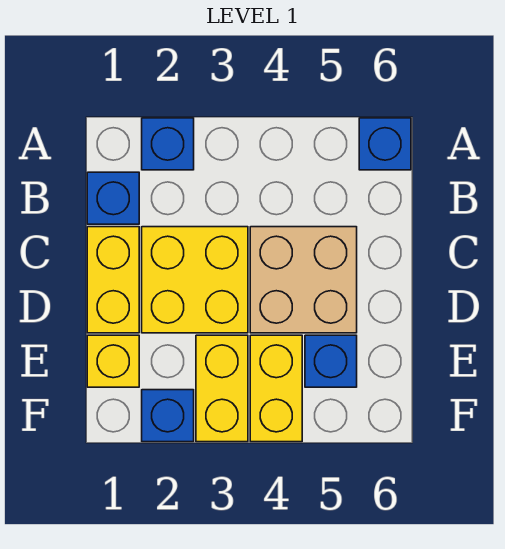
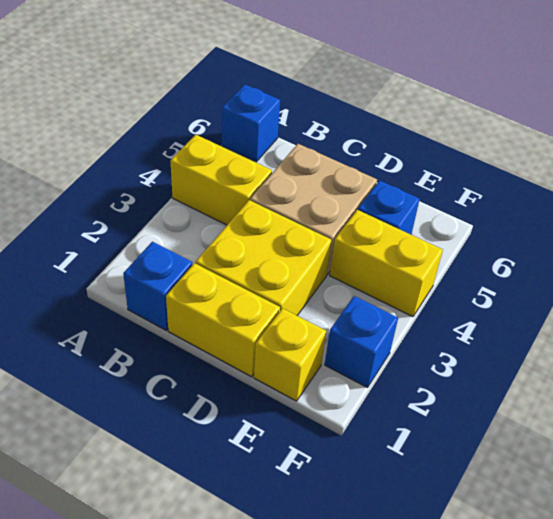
blue brick A2 level 1 -> none
yellow brick E3:F3 level 1 -> yellow brick A4:B4 level 1

